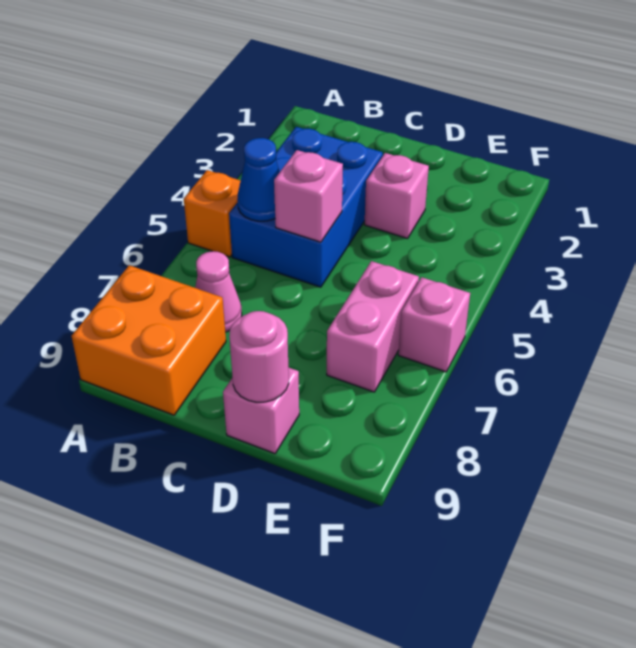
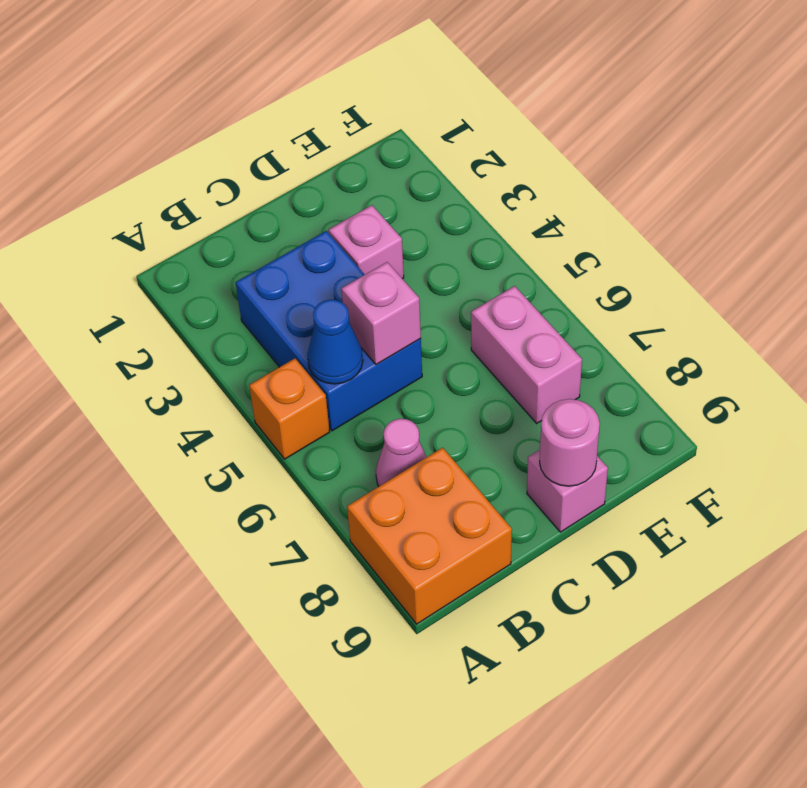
pink brick F6 level 1 -> none

